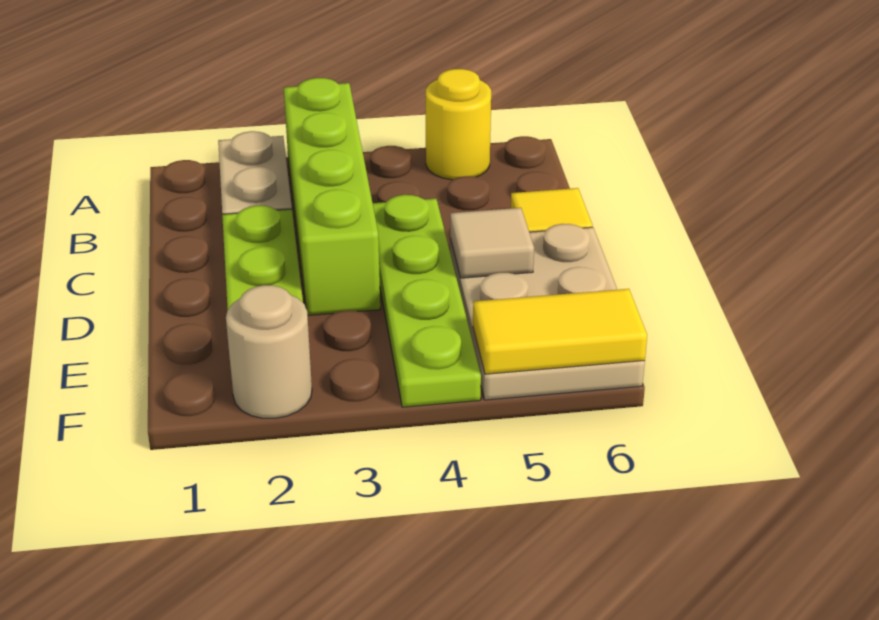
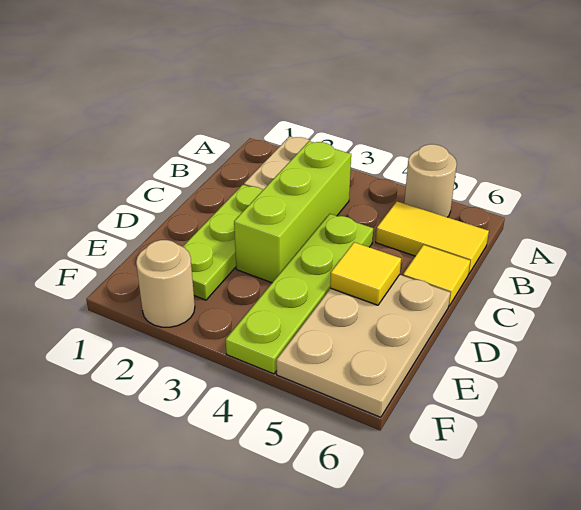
lime brick A3:D3 level 1 -> lime brick B3:D3 level 1
yellow round brick A5 level 1 -> tan round brick A5 level 1
tan tile D5 level 2 -> yellow tile D5 level 2
yellow tile F5:F6 level 2 -> yellow tile B5:B6 level 1

